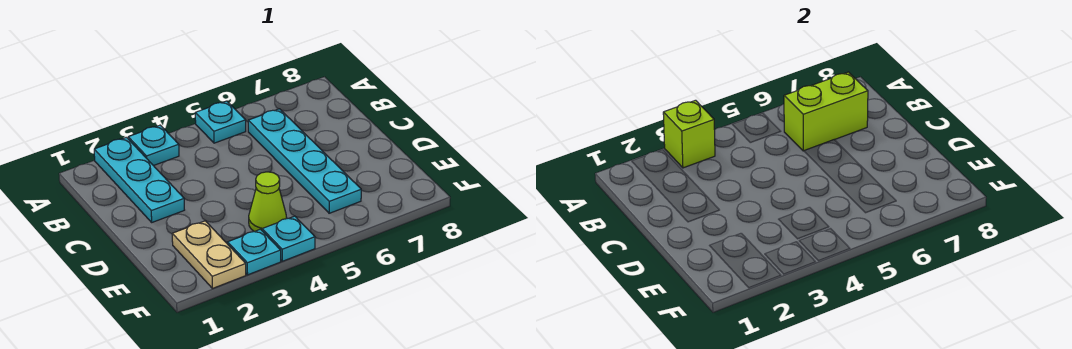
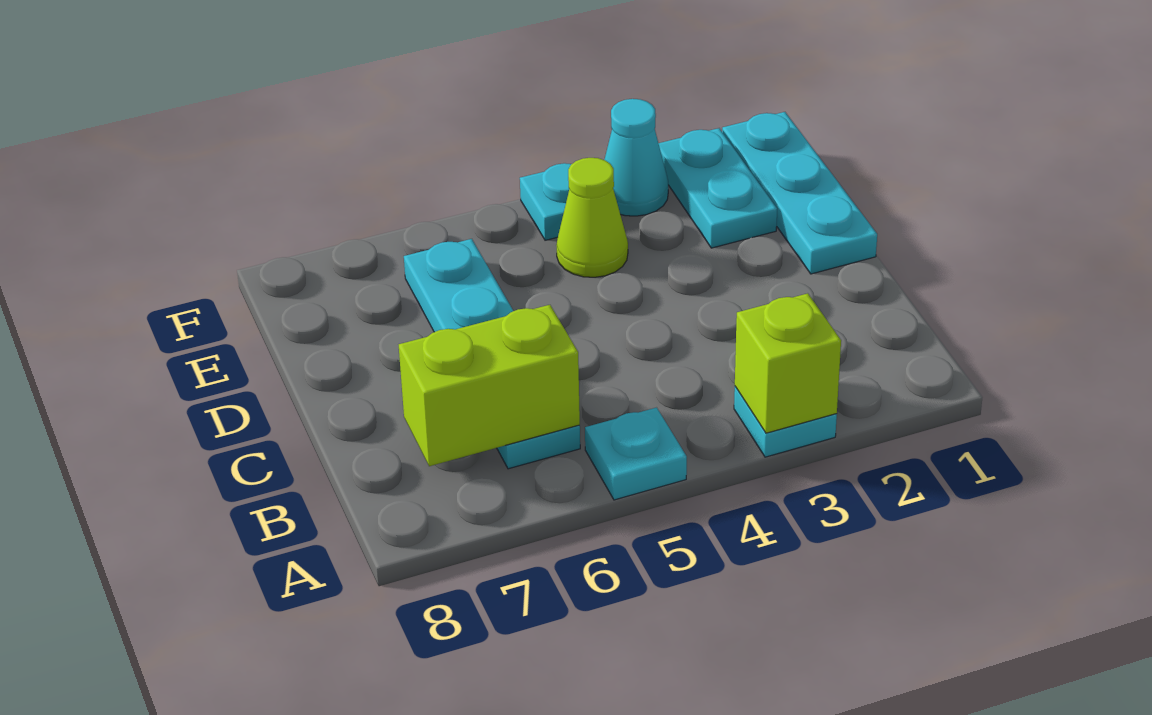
cyan plate A2:C2 level 1 -> cyan plate D1:F1 level 1
tan plate E2:F2 level 1 -> cyan plate E2:F2 level 1
cyan plate F3 level 1 -> cyan cone F3 level 1

